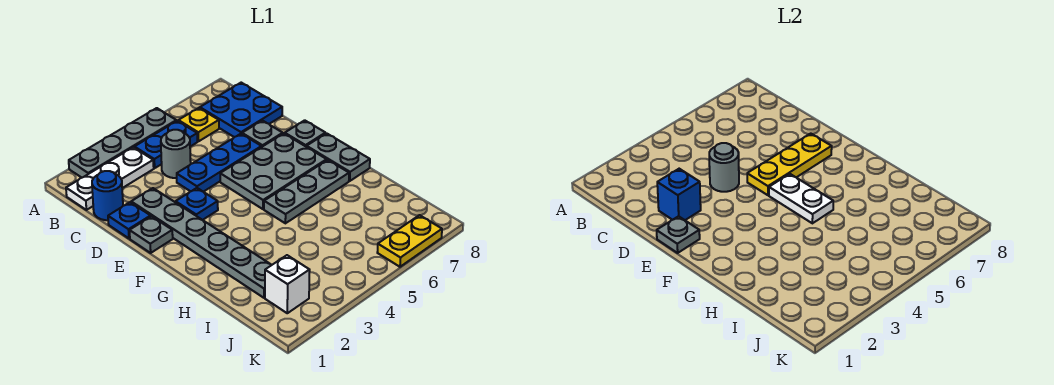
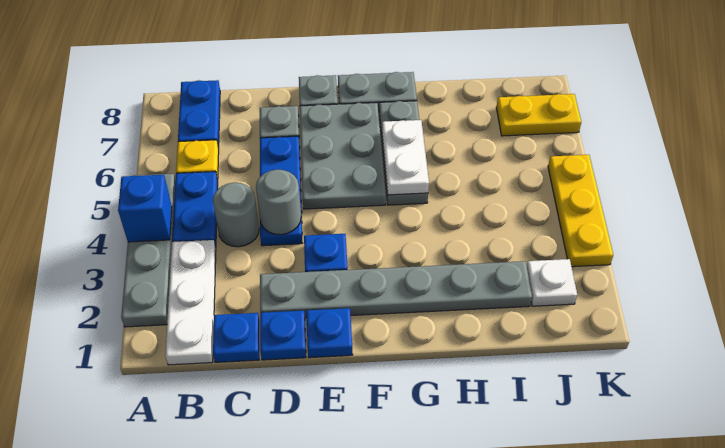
blue plate B7:C8 level 1 -> blue plate B7:B8 level 1
blue round brick C1 level 1 -> blue plate C1 level 1
blue brick D2 level 2 -> blue brick A4 level 2
grey plate E1 level 1 -> blue plate E1 level 1
grey plate E1 level 2 -> none
yellow plate E5:E7 level 2 -> yellow plate K3:K5 level 1
white plate F5:G5 level 2 -> white plate G5:G6 level 2
white brick J2 level 1 -> white plate J2 level 1
yellow plate K6:K7 level 1 -> yellow plate J7:K7 level 1

